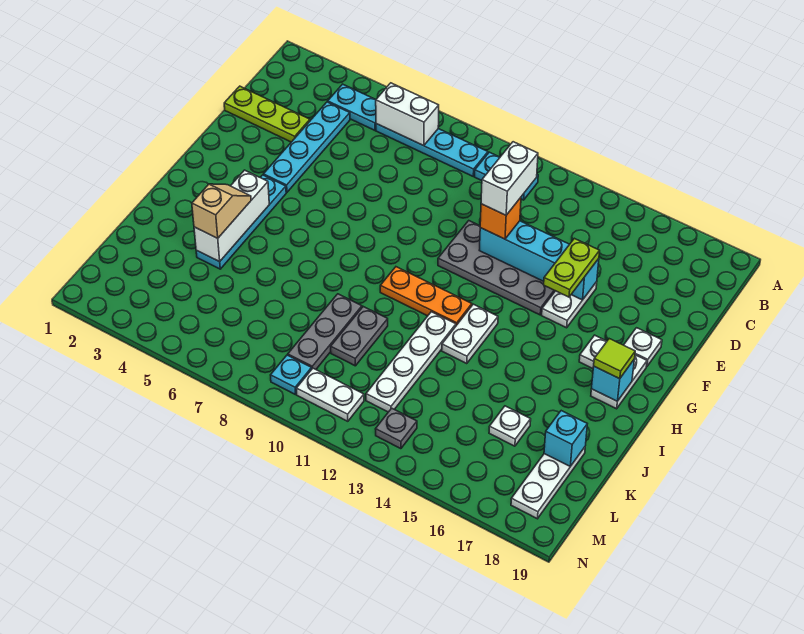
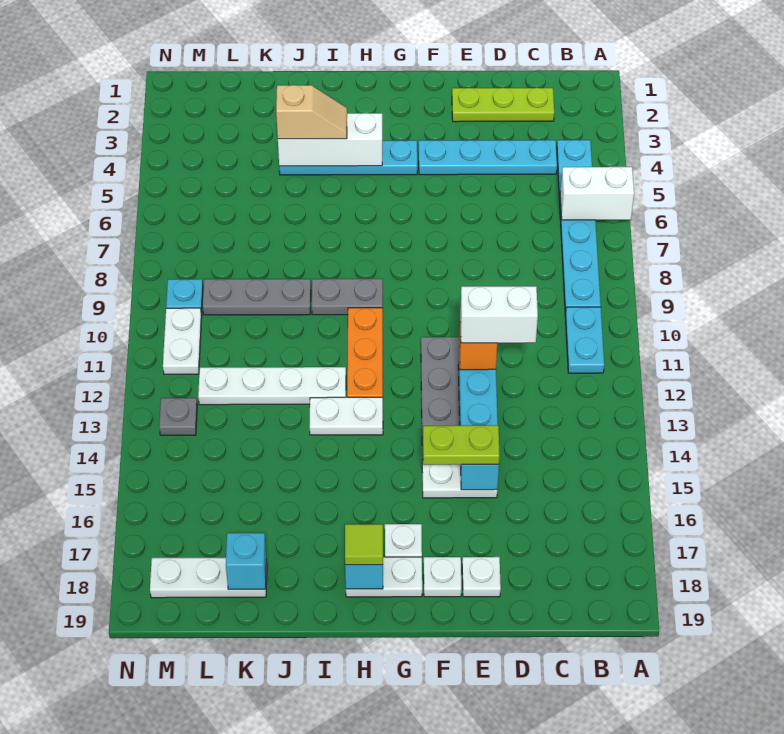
white brick B6:B7 level 2 -> white brick A6:B6 level 2
lime plate D1:D3 level 1 -> lime plate C2:E2 level 1
grey plate J10:K10 level 1 -> grey plate H9:I9 level 1
white plate K16 level 1 -> white plate E18 level 1

